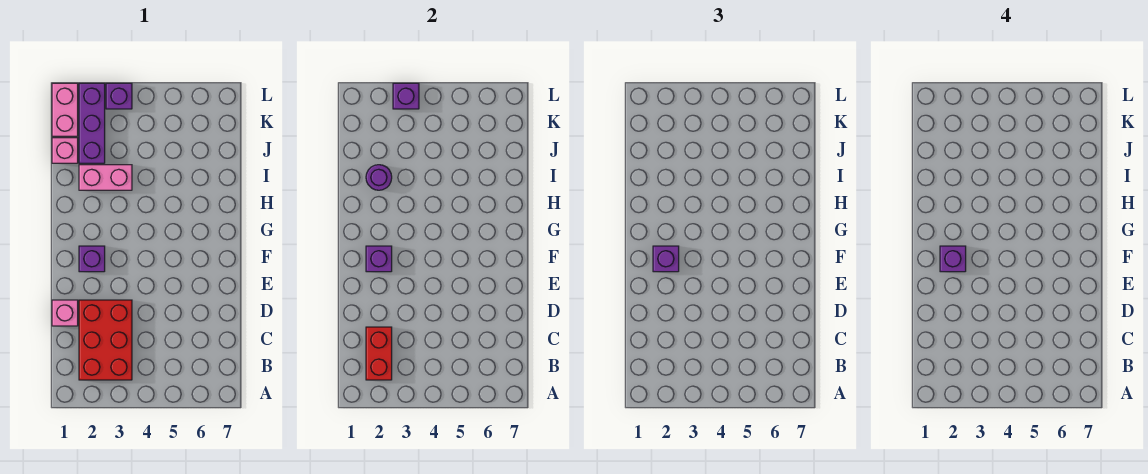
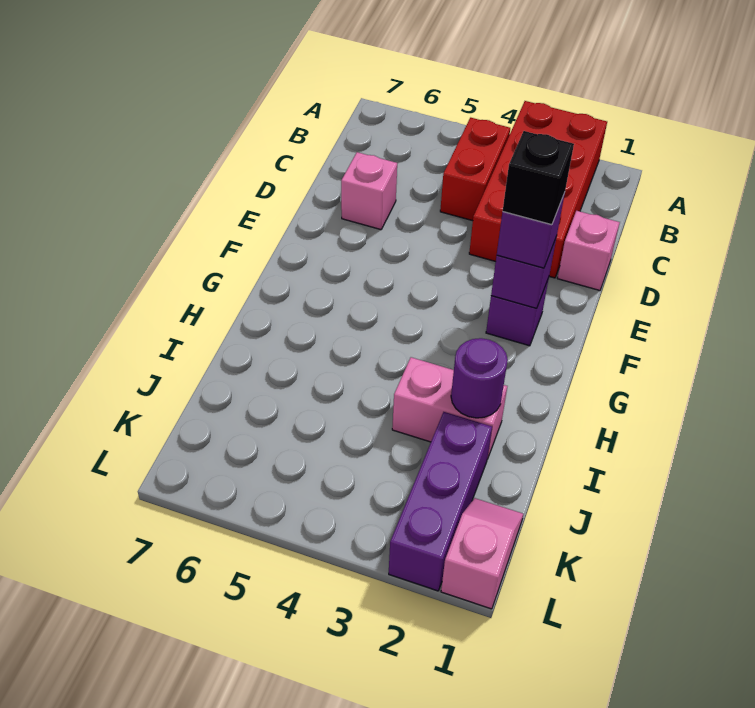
red brick B2:D3 level 1 -> red brick A2:D3 level 1
red brick B2:C2 level 2 -> red brick B4:C4 level 1
purple brick F2 level 4 -> black brick F2 level 4
pink brick J1 level 1 -> pink brick D6 level 1
pink brick K1:L1 level 1 -> pink slope K1:L1 level 1 top L
purple brick L3 level 1 -> none
purple brick L3 level 2 -> none

